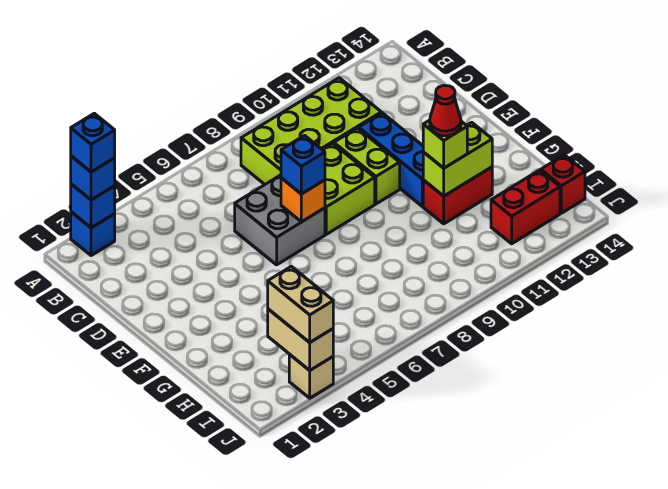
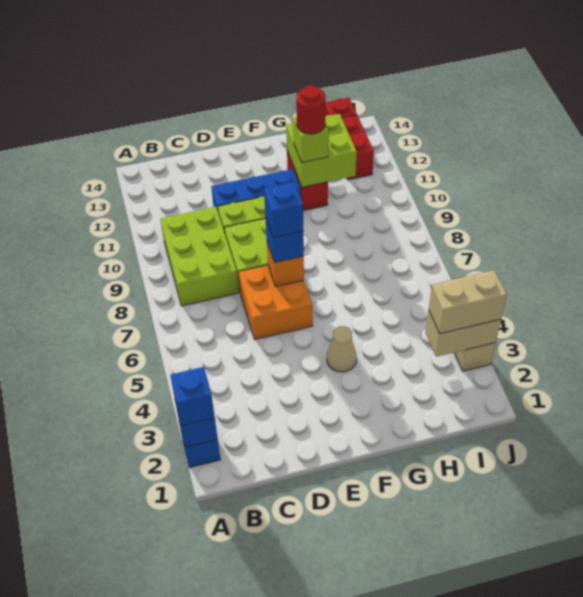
blue brick A2 level 4 -> blue brick E7 level 4
lime brick B8:C11 level 1 -> lime brick B8:C10 level 1
grey brick D6:E7 level 1 -> orange brick D6:E7 level 1
none -> tan cone F4 level 1
lime brick G11:G12 level 2 -> lime brick G11:H12 level 2
red cone G11 level 4 -> red round brick G11 level 4

